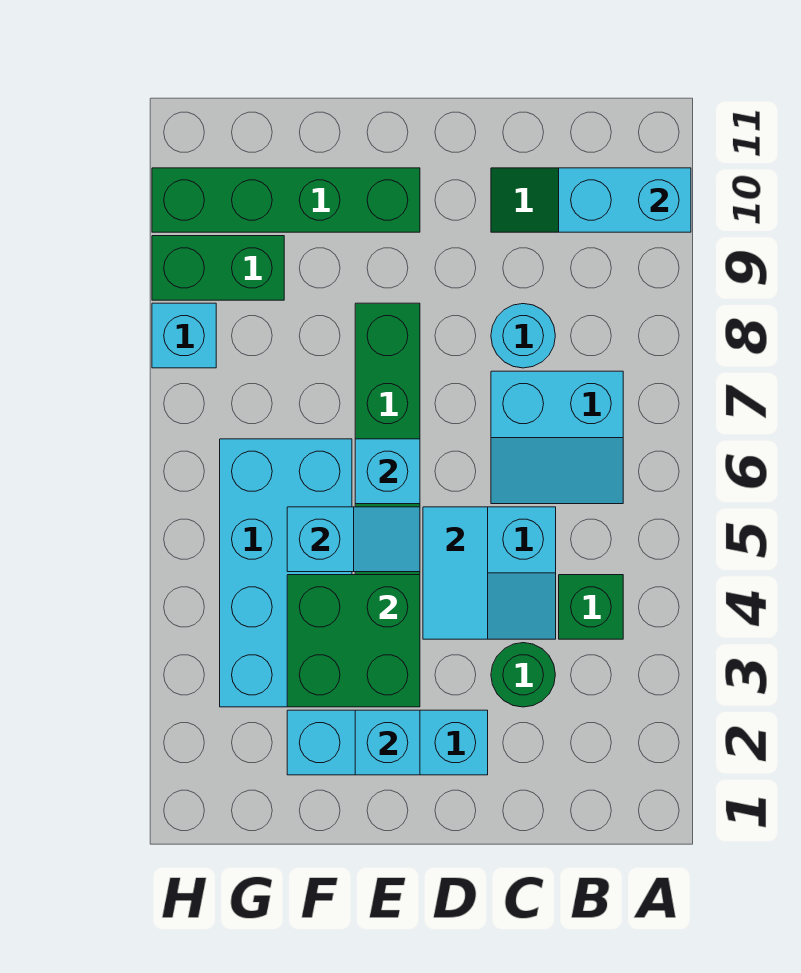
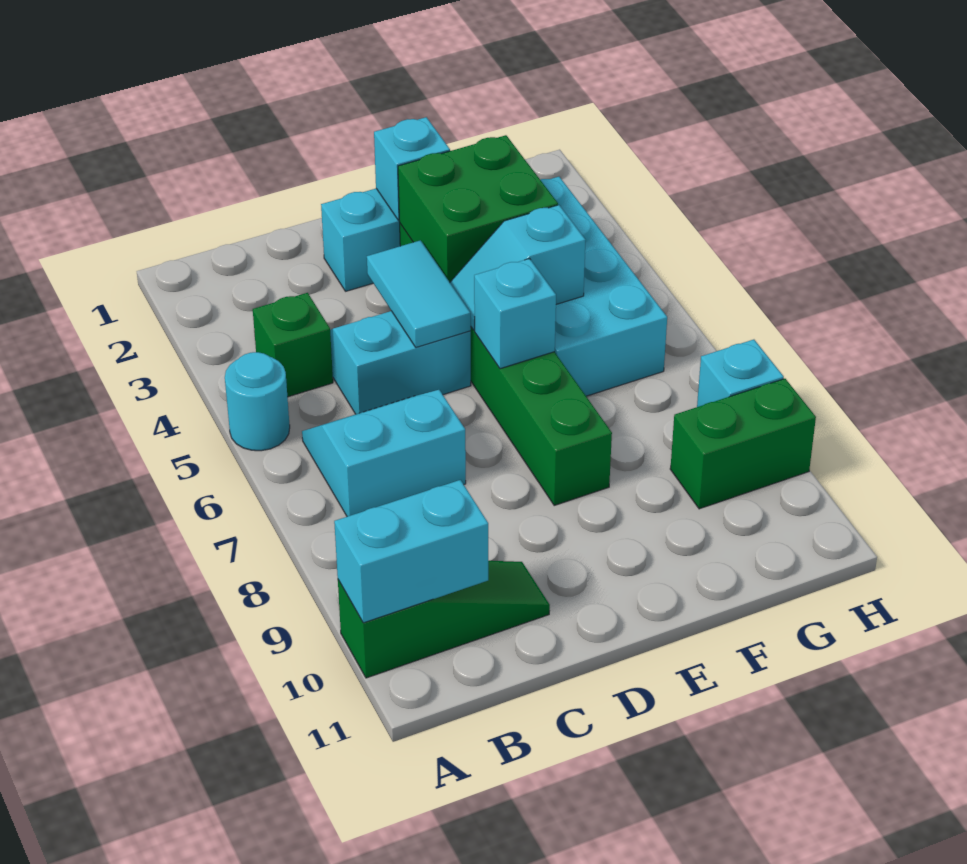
green round brick C3 level 1 -> none
cyan round brick C8 level 1 -> cyan round brick A5 level 1
green brick E10:H10 level 1 -> none

